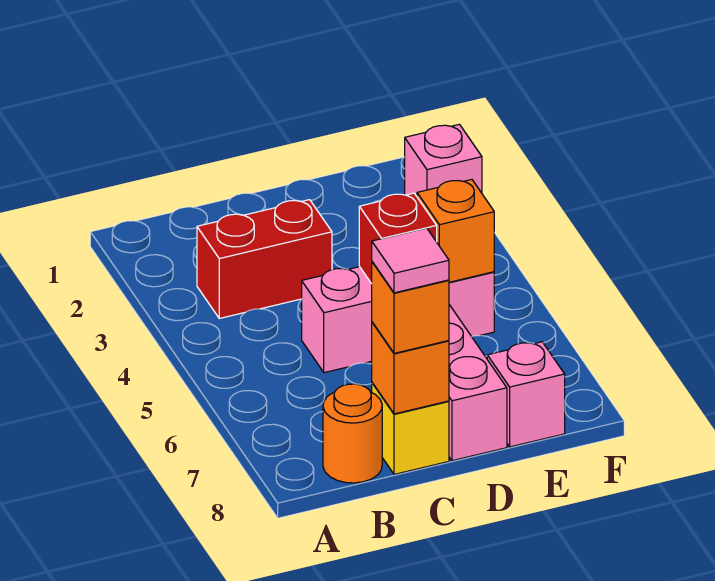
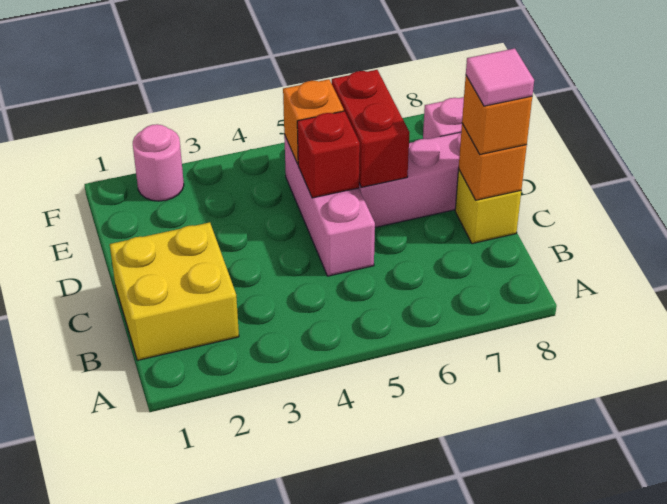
none -> yellow brick B1:C2 level 1
red brick B3:C3 level 1 -> red brick D6:E6 level 2
orange round brick B8 level 1 -> none
pink brick F2 level 1 -> pink round brick F2 level 1

